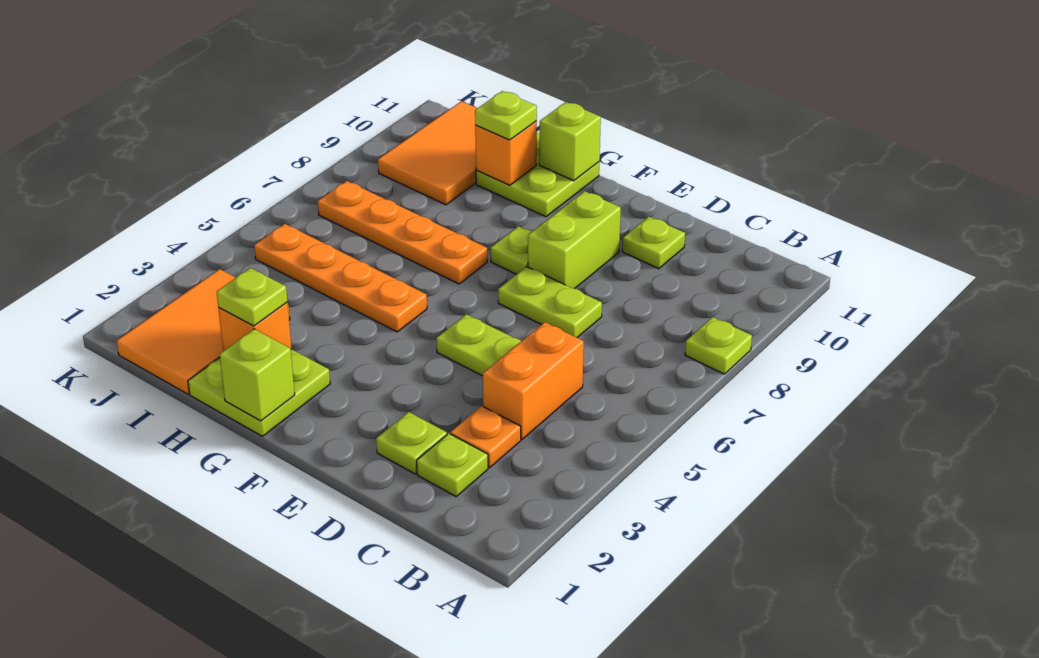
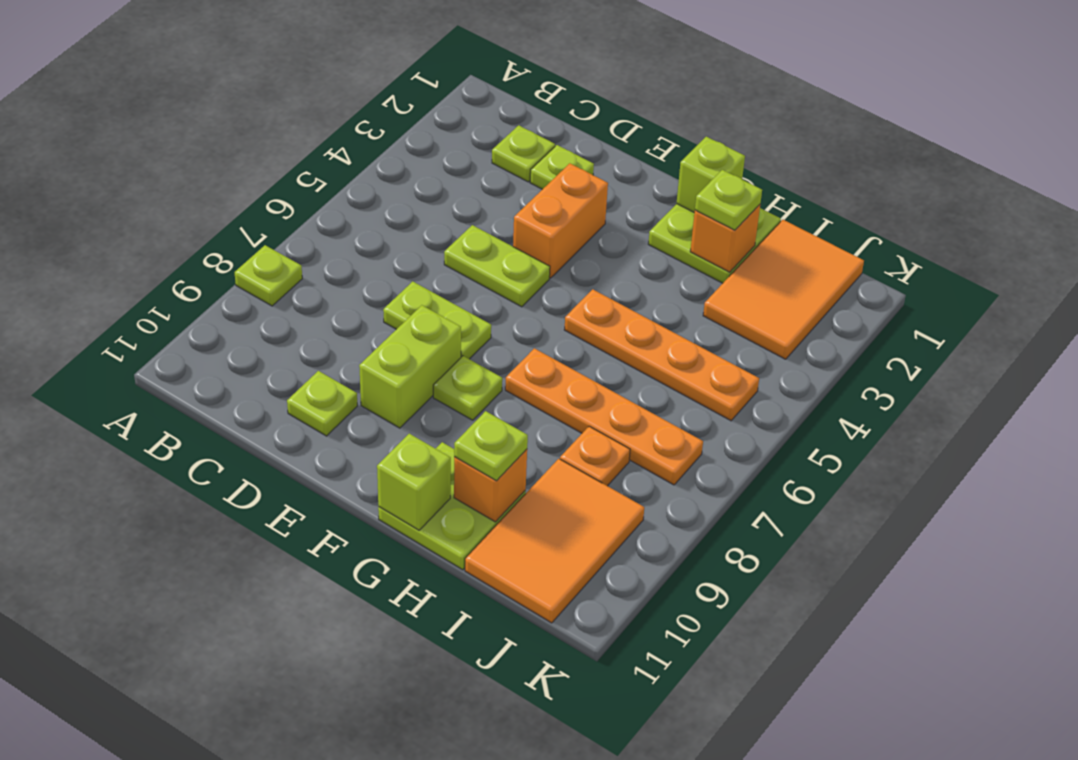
orange plate C3 level 1 -> orange plate I8 level 1
orange brick C4:C5 level 1 -> orange brick E3:E4 level 1

